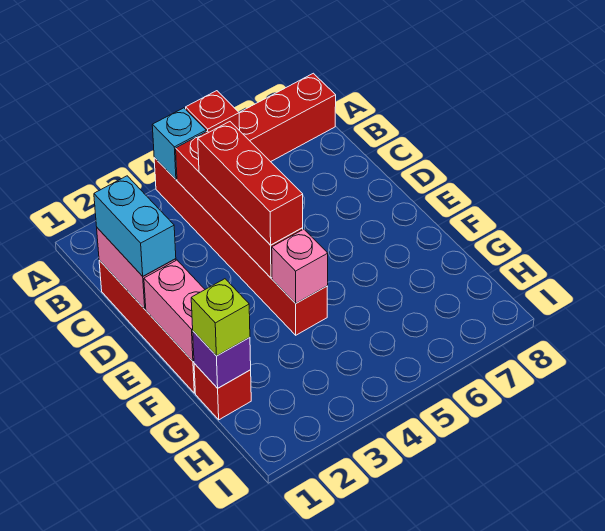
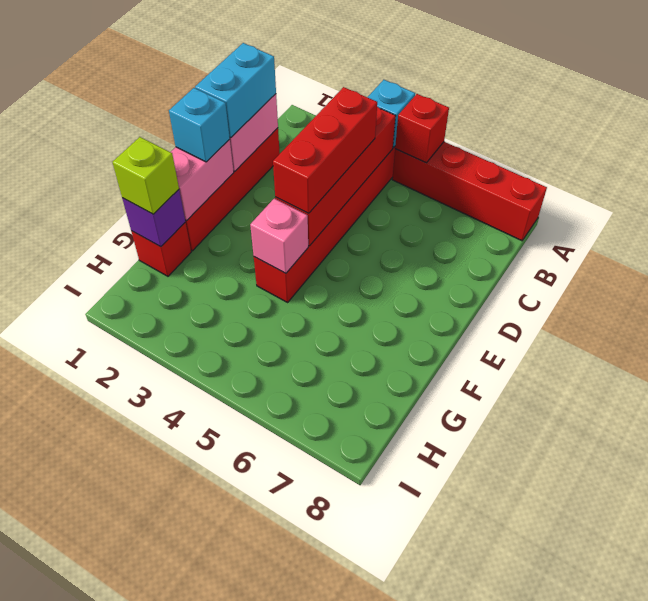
none -> cyan brick E1 level 3

